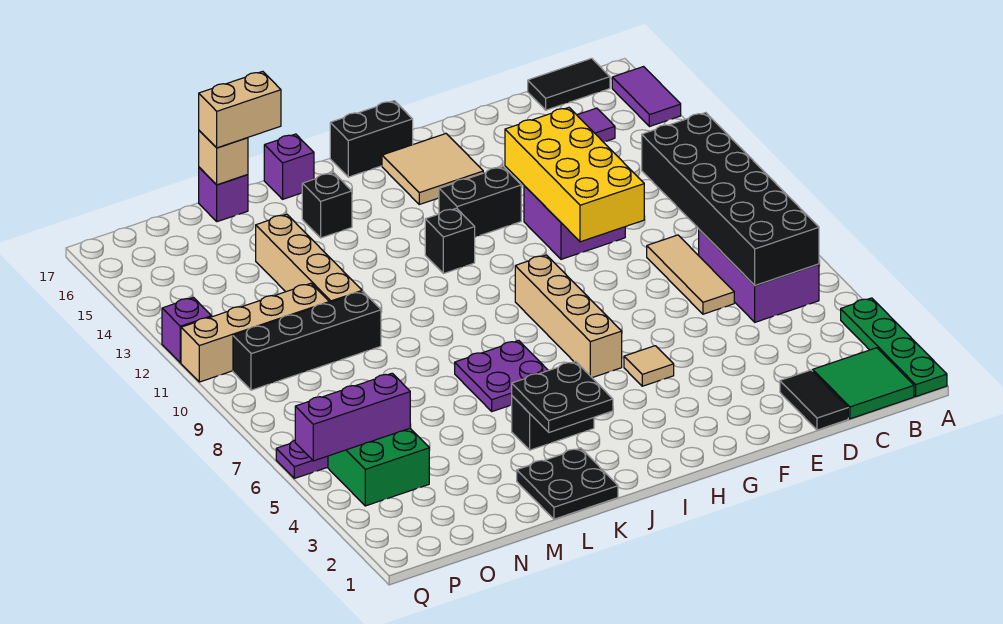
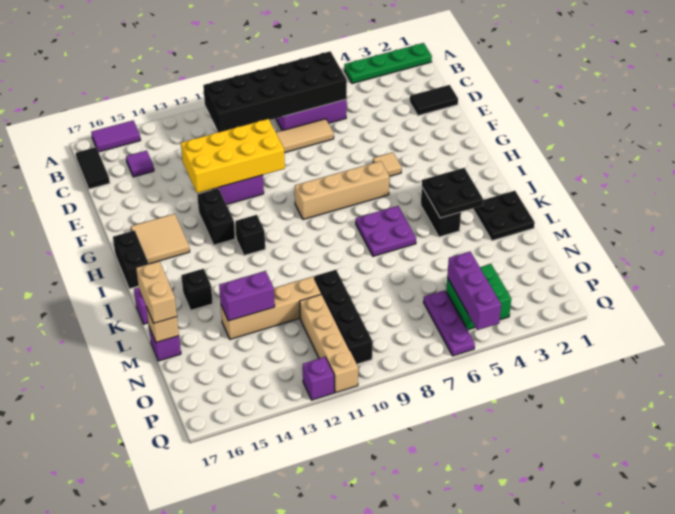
green tile B1:C2 level 1 -> none
none -> purple brick M13:M14 level 2

